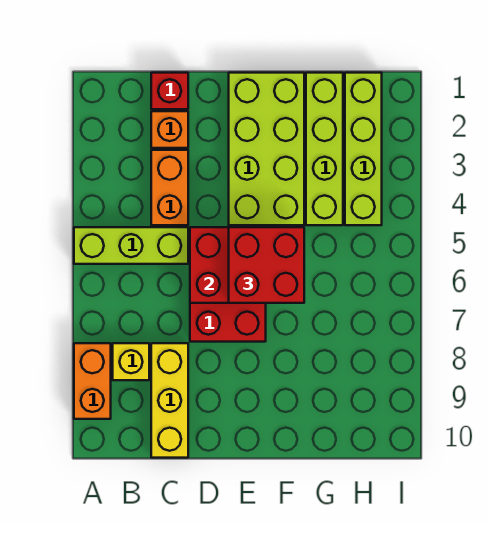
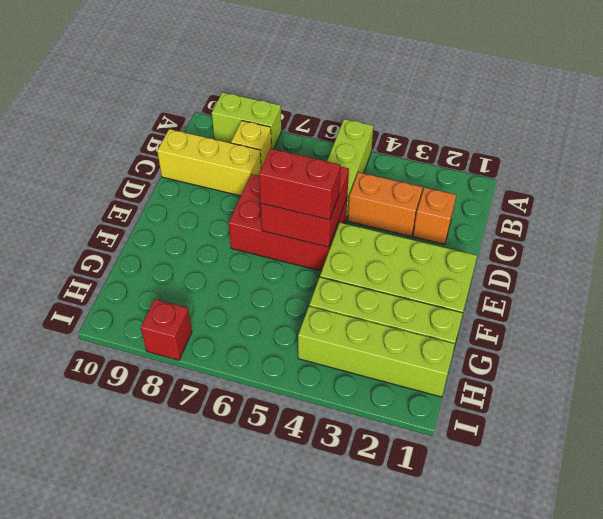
orange brick A8:A9 level 1 -> lime brick A8:A9 level 1
red brick C1 level 1 -> red brick I8 level 1
red brick E5:F6 level 3 -> red brick E5:E6 level 3

